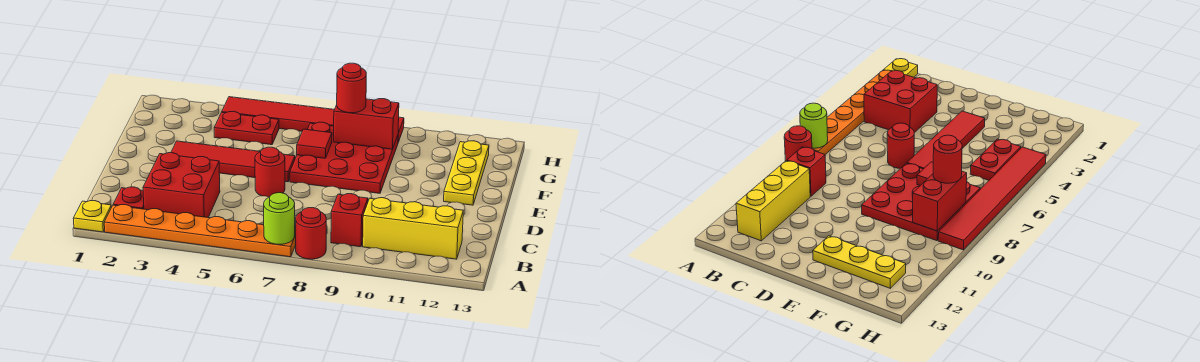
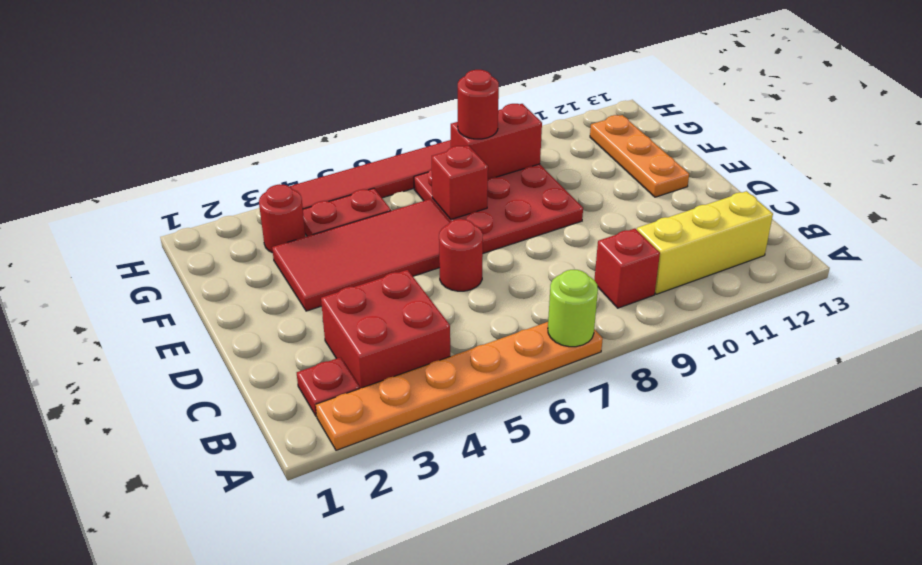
yellow plate A1 level 1 -> none
red round brick A8 level 1 -> red round brick G3 level 1
red tile E3:E6 level 1 -> red tile E3:F6 level 1
yellow plate E12:G12 level 1 -> orange plate E12:G12 level 1
red tile F7 level 2 -> red brick F7 level 2

